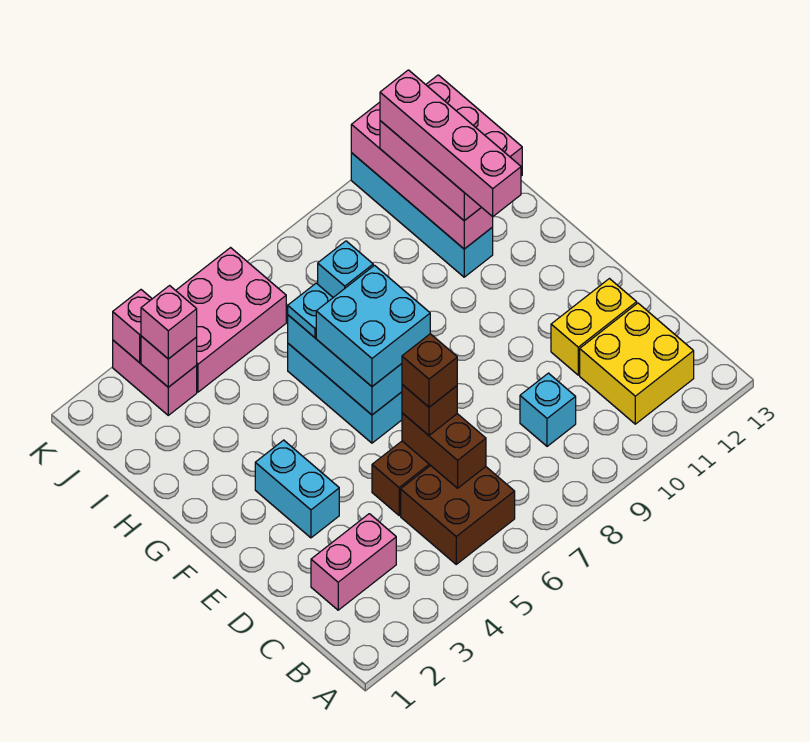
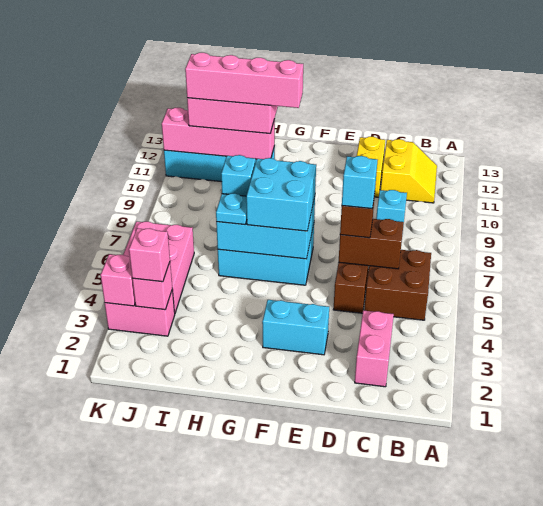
yellow brick B11:C12 level 1 -> yellow slope B11:C12 level 1 top C
brown brick D6 level 4 -> cyan brick D6 level 4

